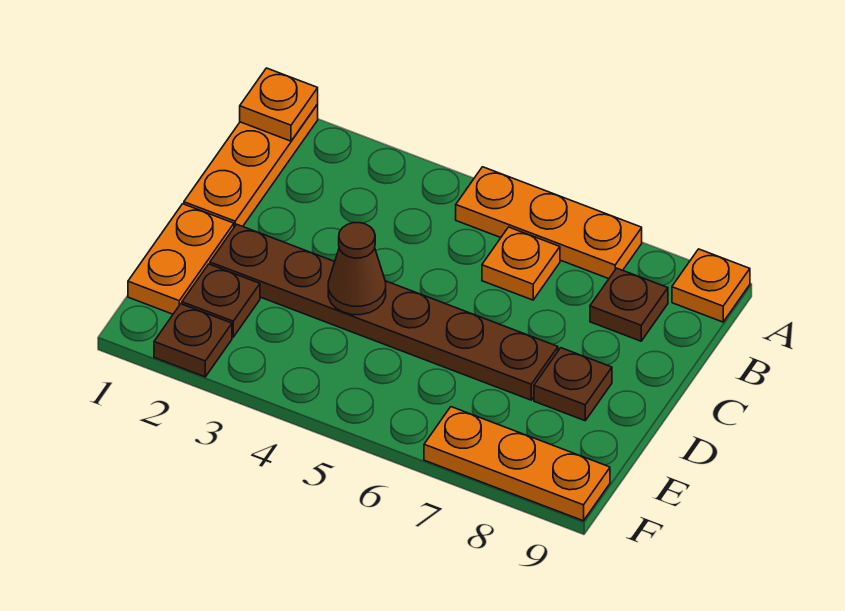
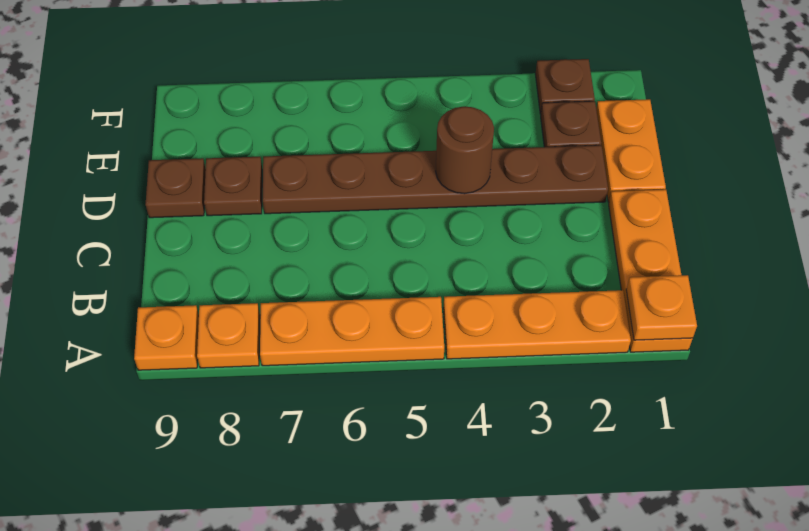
orange plate B6 level 1 -> orange plate A8 level 1
brown plate B8 level 1 -> brown plate D9 level 1
brown cone D4 level 2 -> brown round brick D4 level 2
orange plate F7:F9 level 1 -> orange plate A2:A4 level 1

